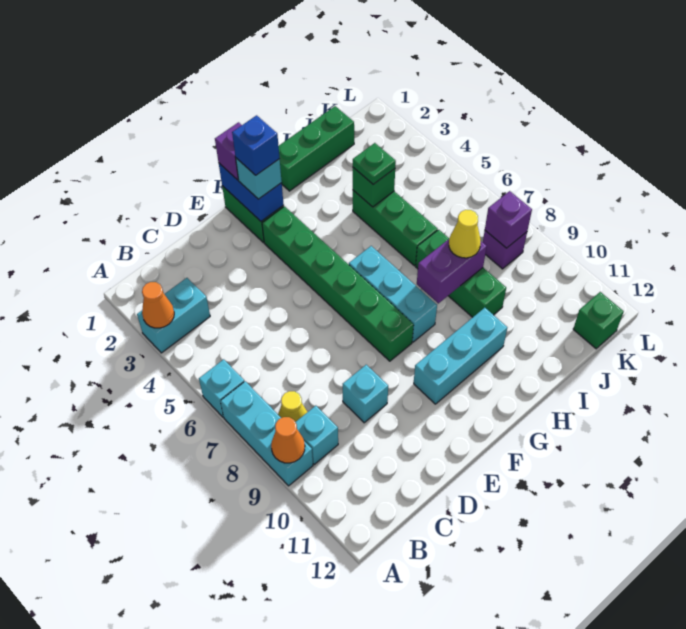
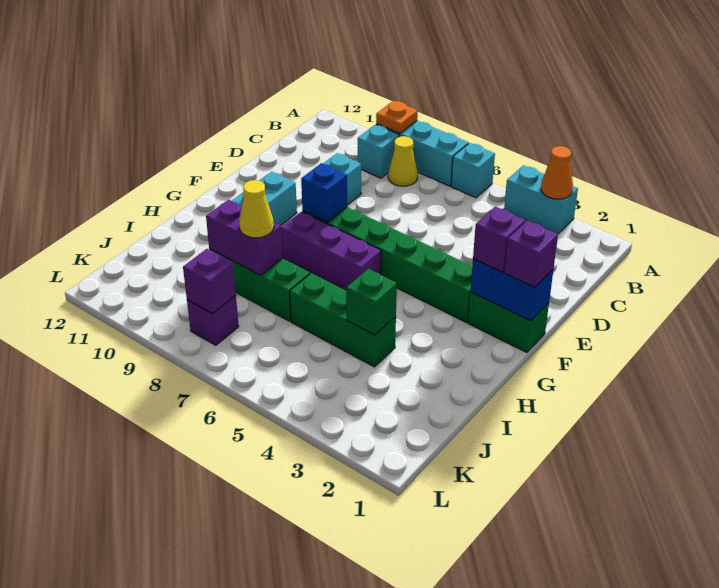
cyan brick A3:B3 level 1 -> cyan brick A3:A4 level 1
orange cone A9 level 2 -> orange plate A9 level 2
cyan brick F2 level 3 -> purple brick F2 level 3
blue brick F2 level 4 -> blue brick F8 level 2
cyan brick G6:G8 level 1 -> purple brick G6:G8 level 1
green brick H1:J1 level 1 -> none
purple brick H8:I8 level 2 -> purple brick I8:I9 level 2
green plate I4 level 3 -> none
green brick K12 level 1 -> none

